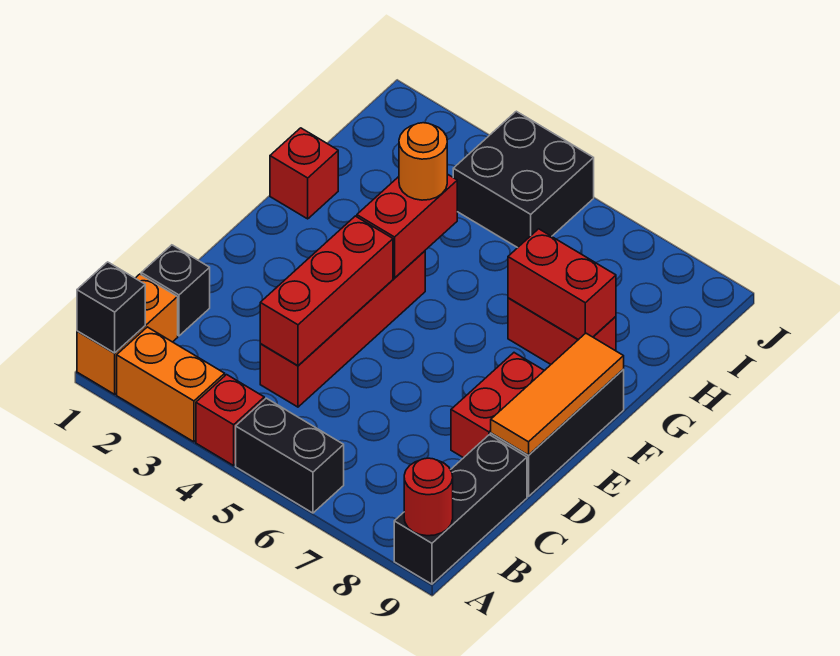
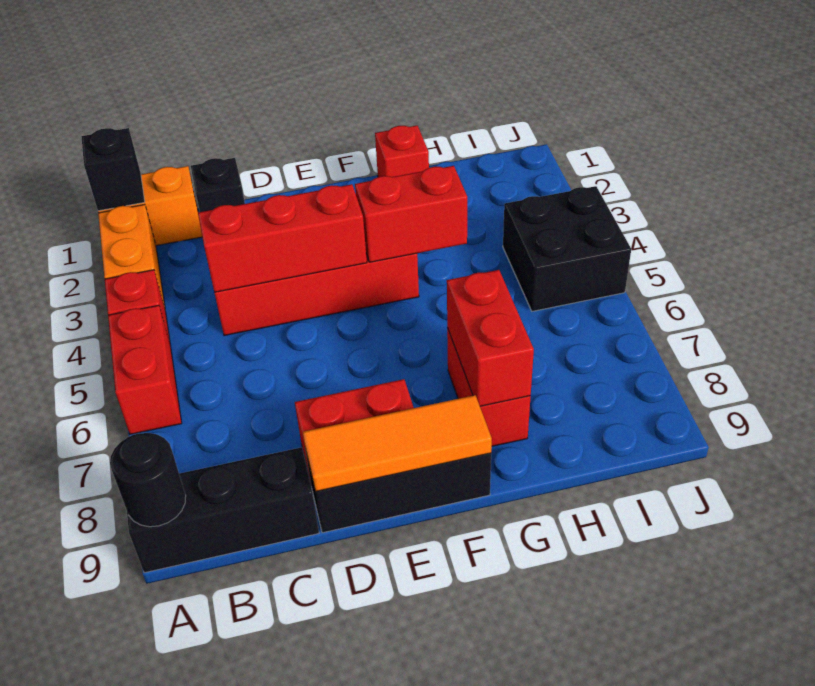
black brick A5:A6 level 1 -> red brick A5:A6 level 1
red round brick A9 level 2 -> black round brick A9 level 2
orange round brick G4 level 3 -> none

